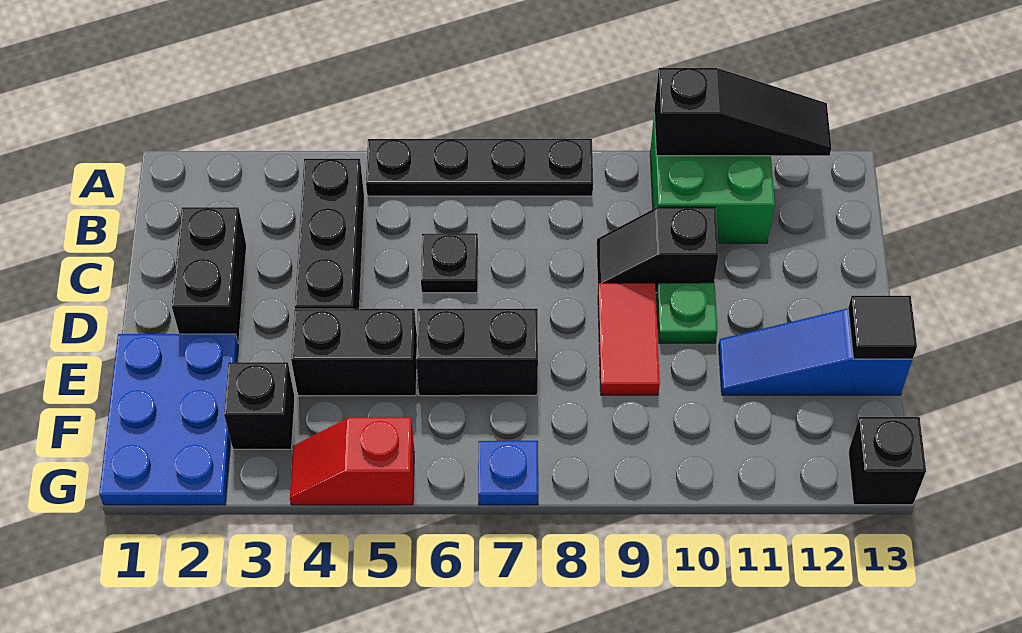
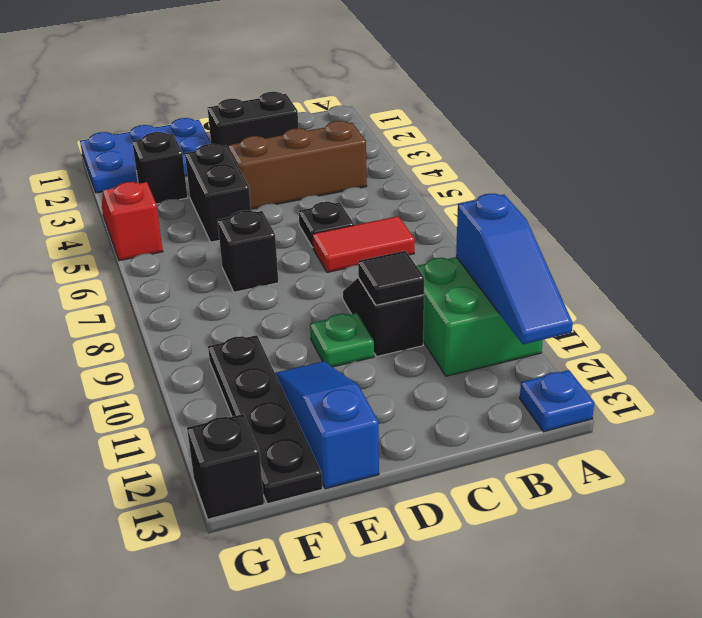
black plate A5:A8 level 1 -> black plate F10:F13 level 1
black slope A10:A12 level 2 top 10 -> blue slope A10:A12 level 2 top 10
black brick B4:D4 level 1 -> brown brick B4:D4 level 1
red tile D9:E9 level 1 -> red tile B7:C7 level 1
black brick E6:E7 level 1 -> black brick E7 level 1
black tile E13 level 2 -> black tile C10 level 2
blue plate G7 level 1 -> blue plate A13 level 1

